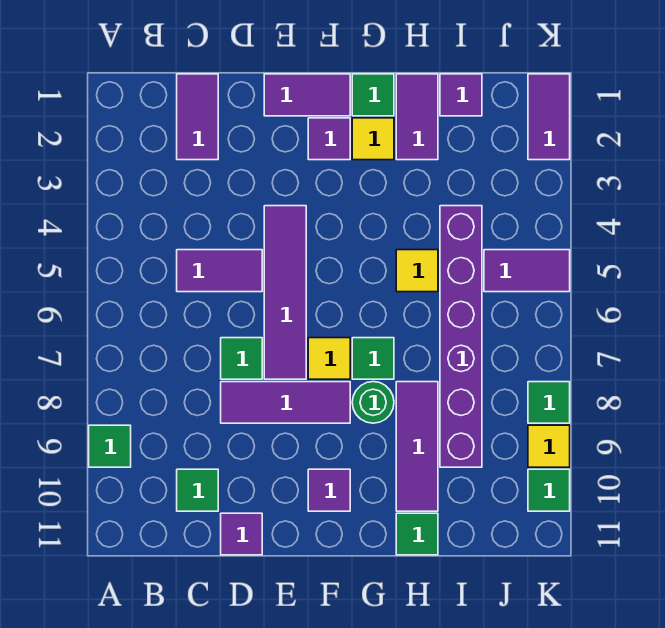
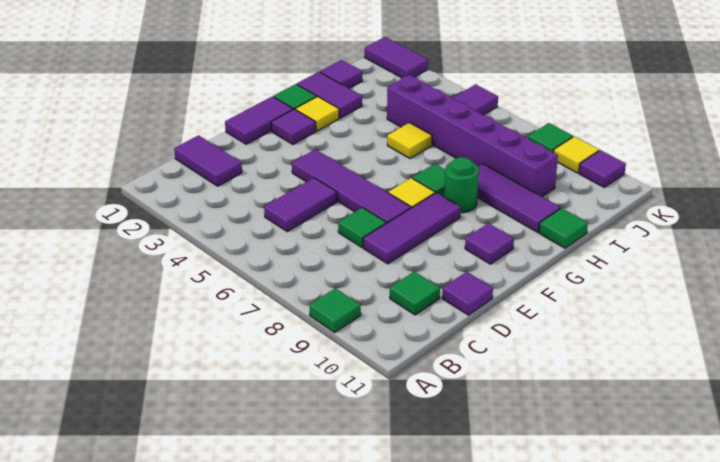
green tile K10 level 1 -> purple tile K10 level 1

